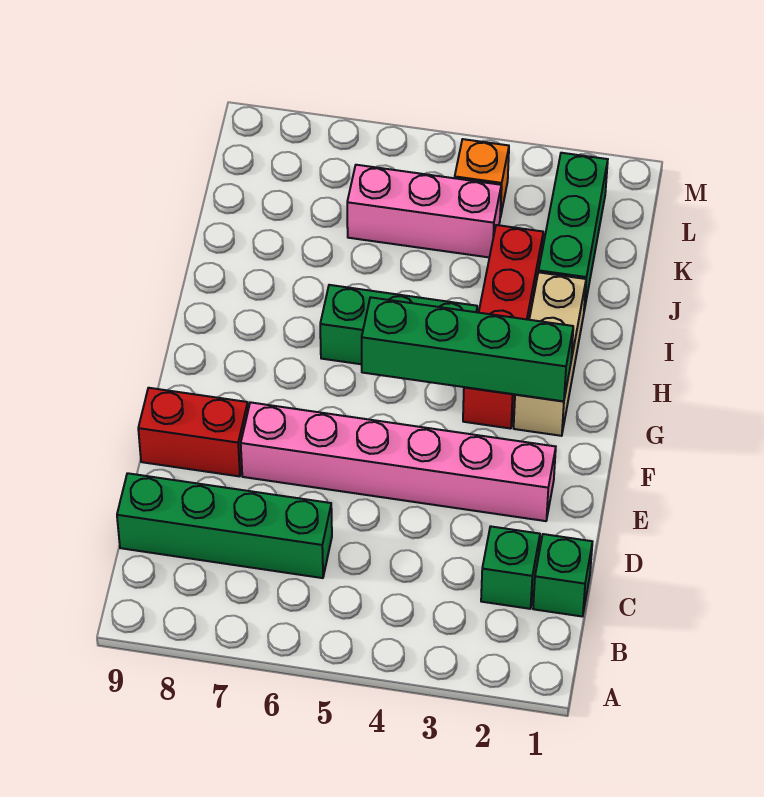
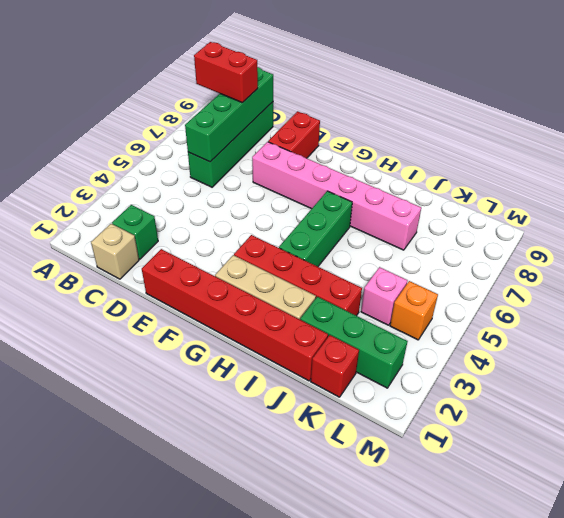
none -> red brick B8:C8 level 3
green brick C1 level 1 -> tan brick C1 level 1
none -> red brick E1:J1 level 1
pink brick E2:E7 level 1 -> pink brick E7:J7 level 1
green brick G2:G5 level 2 -> green brick C6:C9 level 2
none -> red brick K1 level 1
pink brick K4:K6 level 1 -> pink brick K4 level 1

